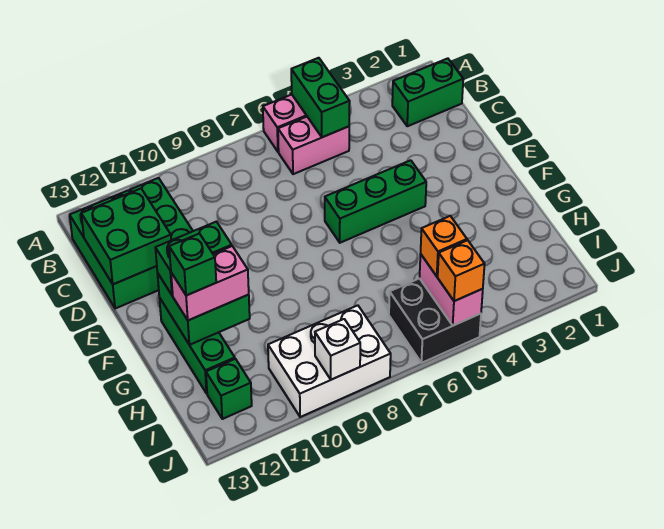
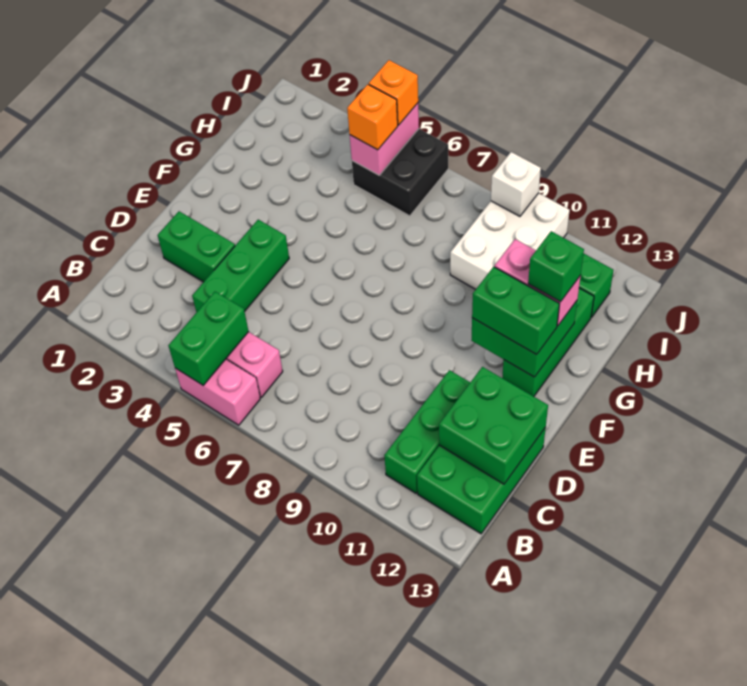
green brick B1:B2 level 1 -> green brick D2:D3 level 1
green brick E4:E6 level 1 -> green brick C4:E4 level 1
white brick I8:J10 level 1 -> white brick H9:J10 level 1

